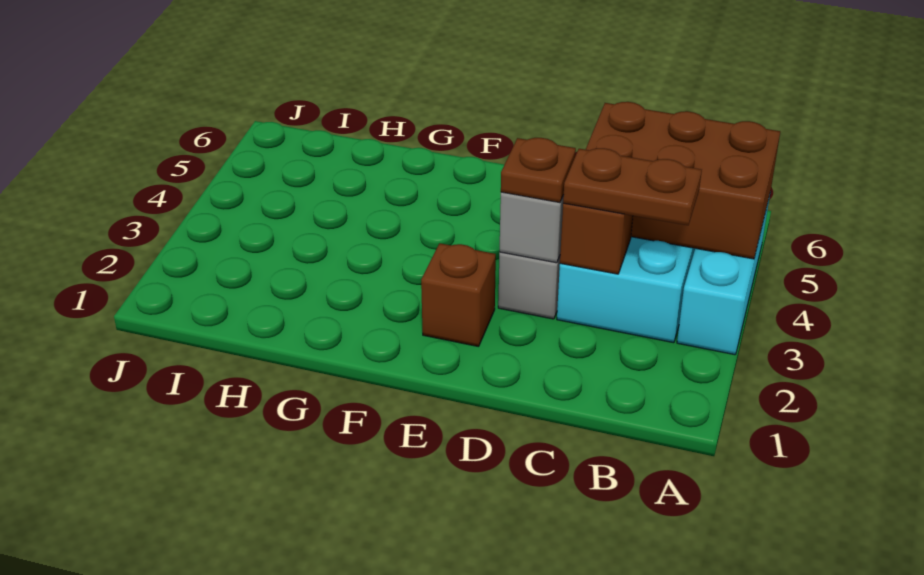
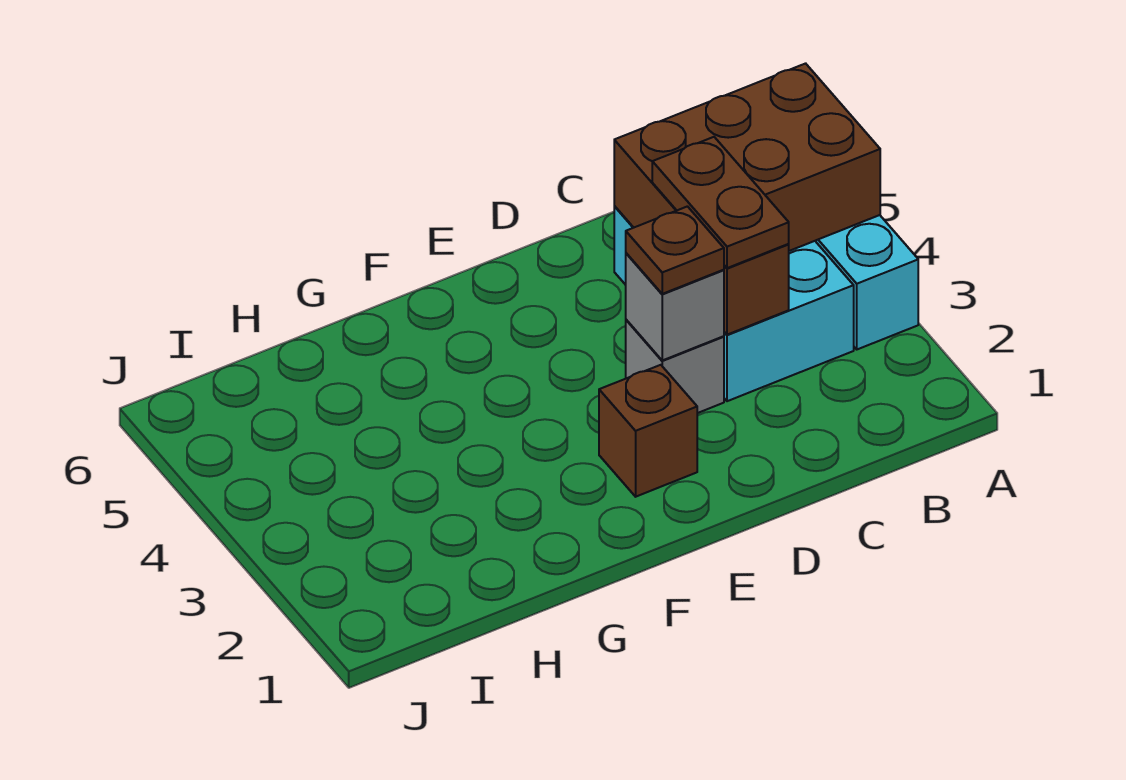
brown plate B3:C3 level 3 -> brown plate C3:C4 level 3

